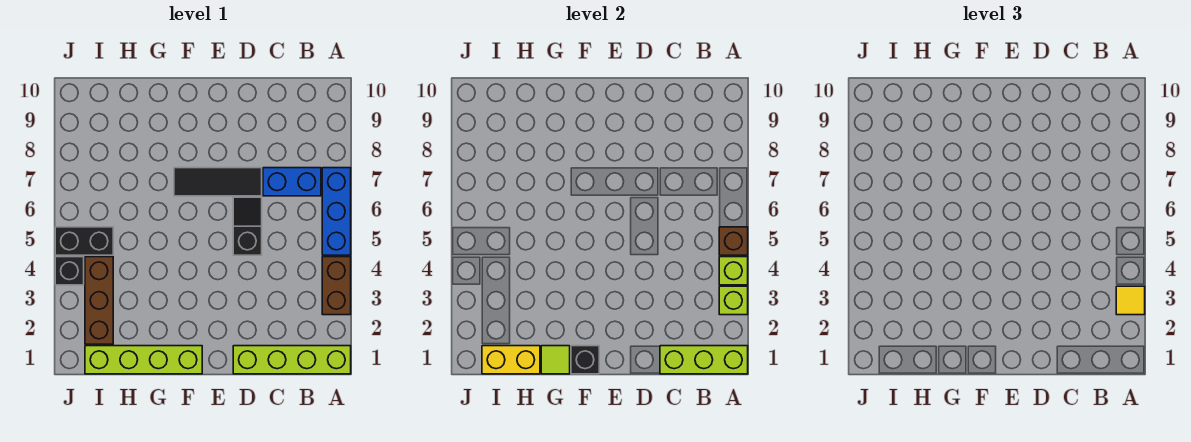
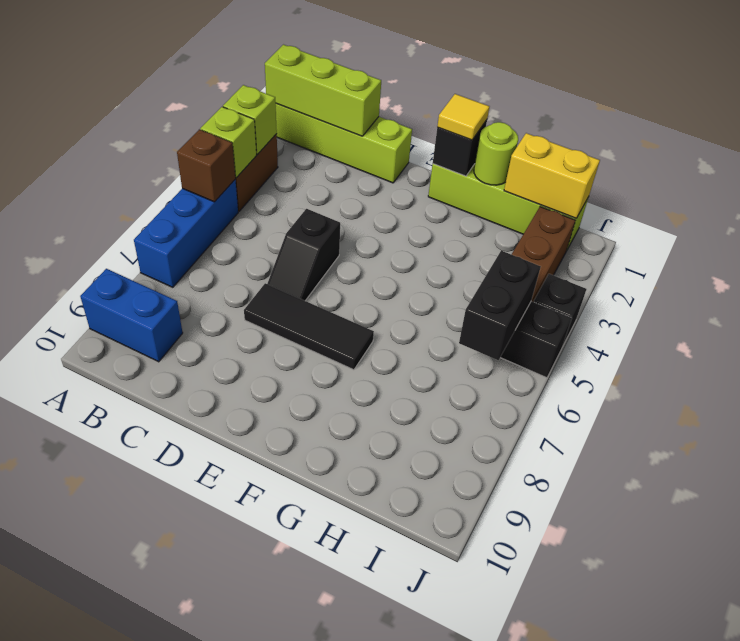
yellow tile A3 level 3 -> yellow tile F1 level 3
blue brick B7:C7 level 1 -> blue brick A9:B9 level 1
lime tile G1 level 2 -> lime round brick G1 level 2
none -> black brick I5:I6 level 2

